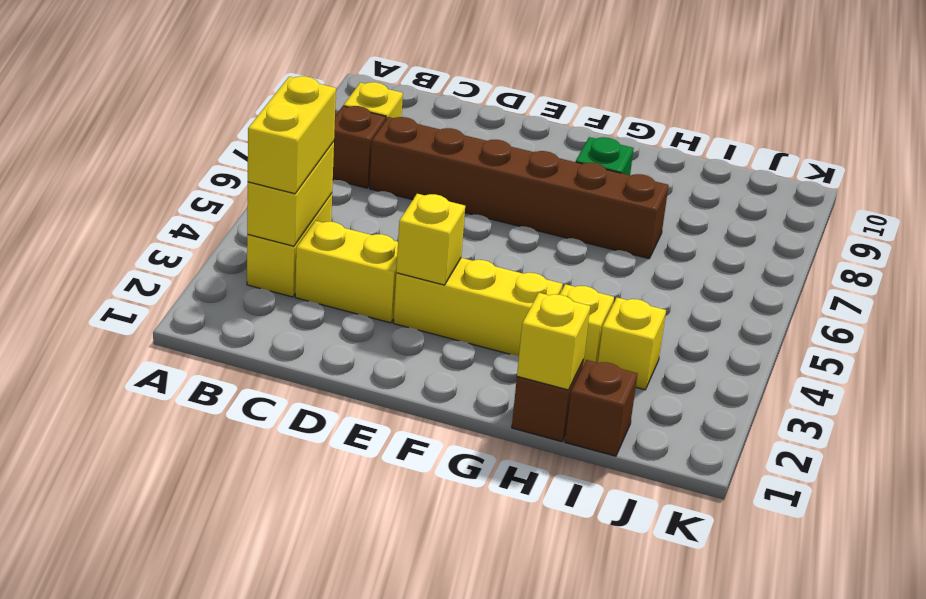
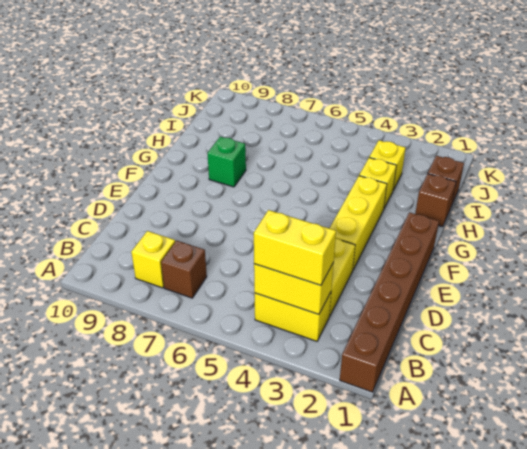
brown brick C7:H7 level 1 -> brown brick A1:F1 level 1
yellow brick E3 level 2 -> none
yellow brick H1 level 2 -> none

